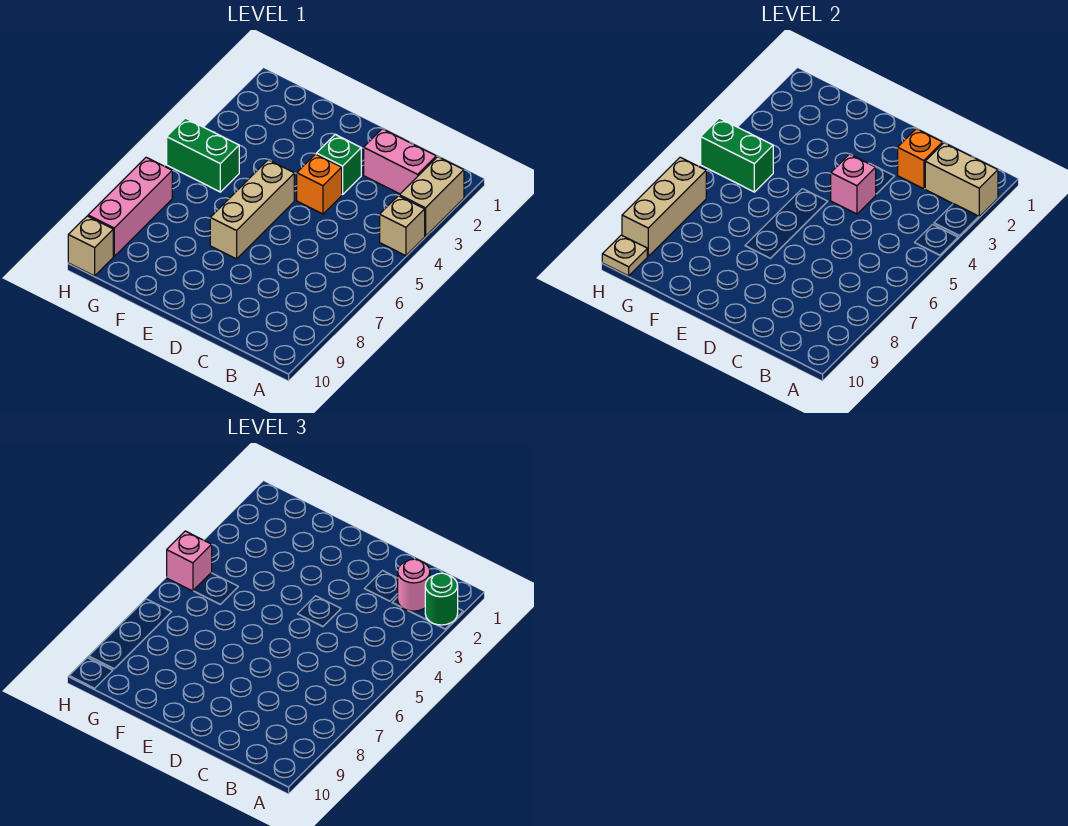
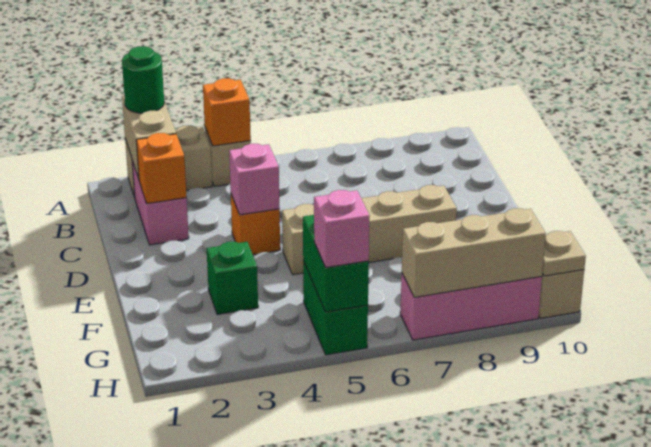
none -> orange brick A4 level 2
pink round brick B2 level 3 -> none
green brick D3 level 1 -> green brick F3 level 1
tan brick E5:E7 level 1 -> tan brick E5:E8 level 1

